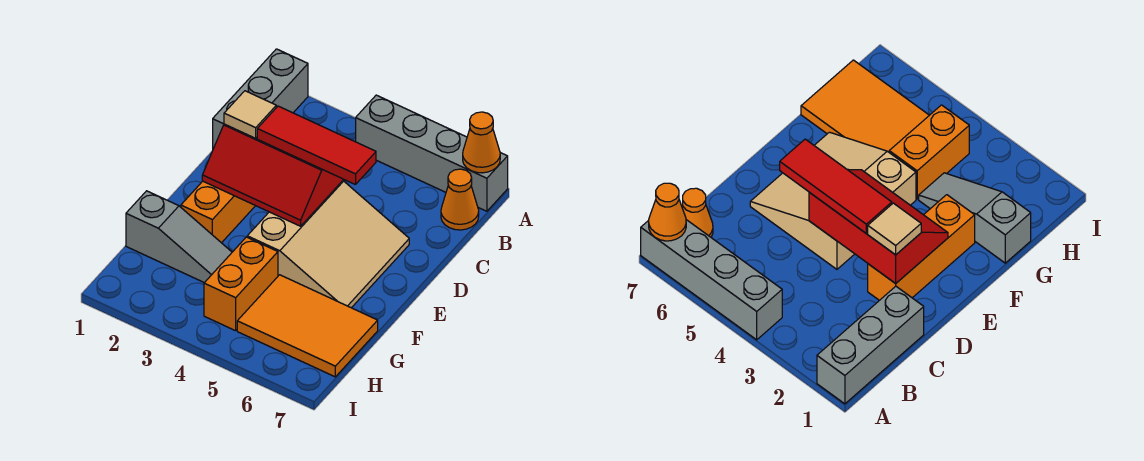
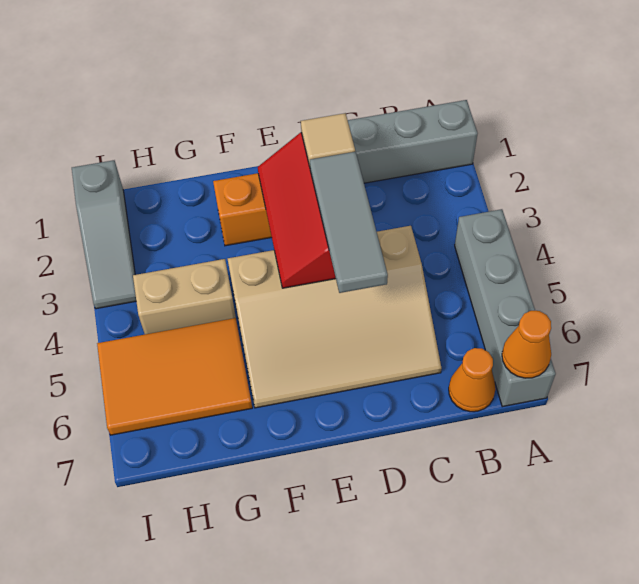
red tile D3:D5 level 3 -> grey tile D3:D5 level 3
tan slope D4:F6 level 1 top 4 -> tan slope C4:F6 level 1 top 4
grey slope G1:G3 level 1 top 1 -> grey slope I1:I3 level 1 top 1
orange brick G4:H4 level 1 -> tan brick G4:H4 level 1
orange tile G5:H7 level 1 -> orange tile G5:I6 level 1

